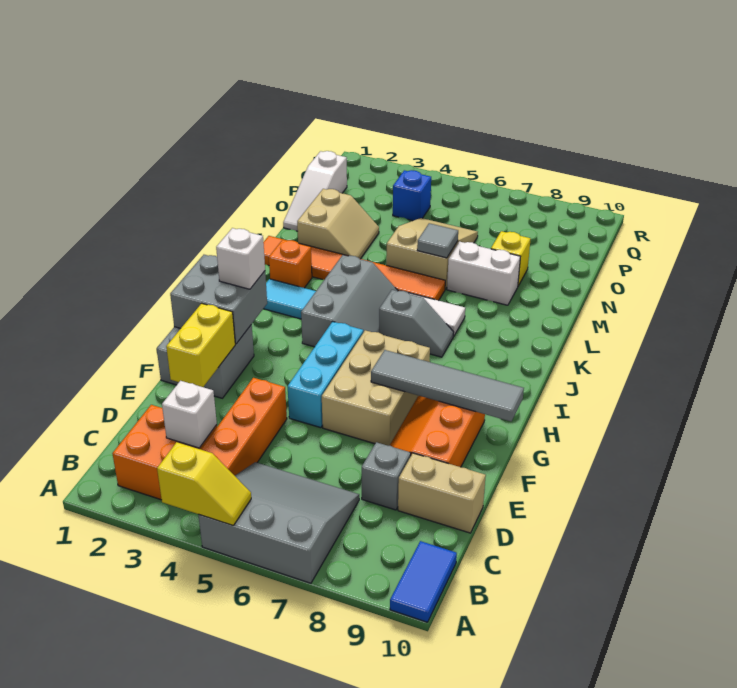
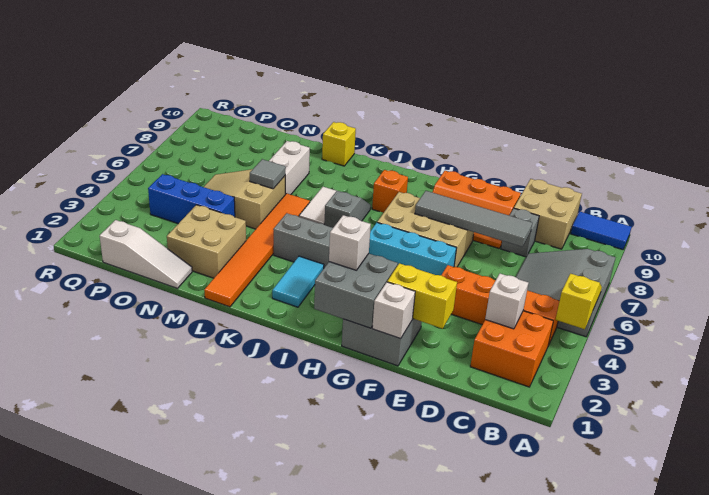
tan brick D9:D10 level 1 -> tan brick C9:D10 level 1
none -> white brick F1 level 2
grey tile G7:G10 level 2 -> grey tile D7:G7 level 2
orange brick K2 level 1 -> orange brick I8 level 1
tan slope M2:N3 level 1 top 2 -> tan brick M2:N3 level 1
yellow brick N8 level 1 -> yellow brick L10 level 1
blue brick P4 level 1 -> blue brick N4:P4 level 1

